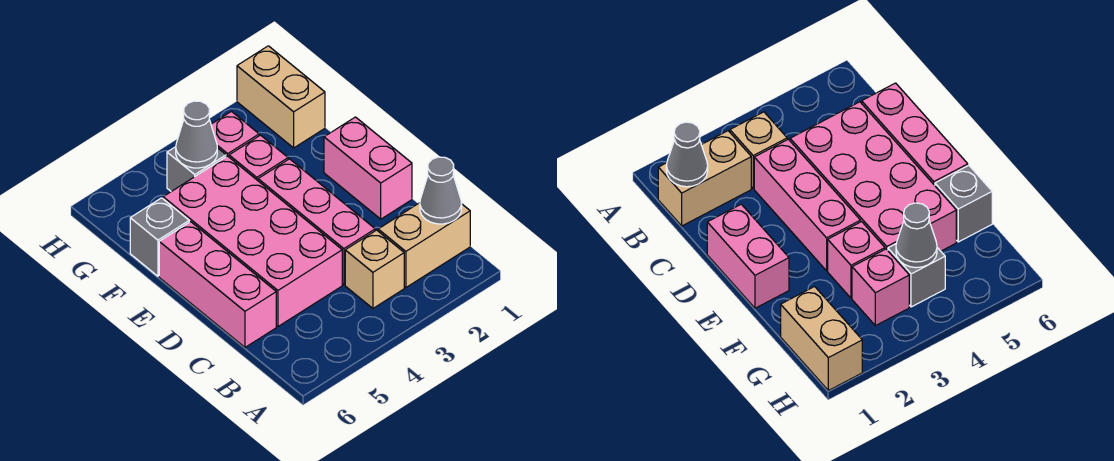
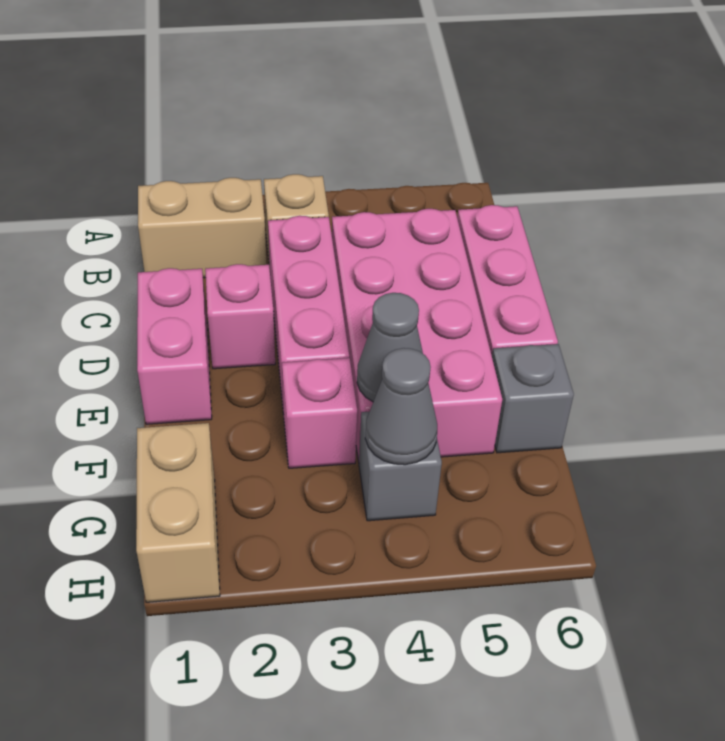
grey cone B1 level 2 -> grey cone F4 level 2
pink brick G3 level 1 -> pink brick D2 level 1

